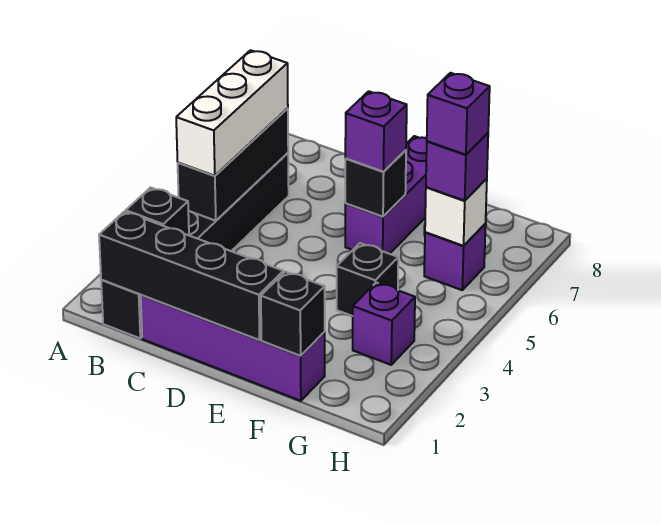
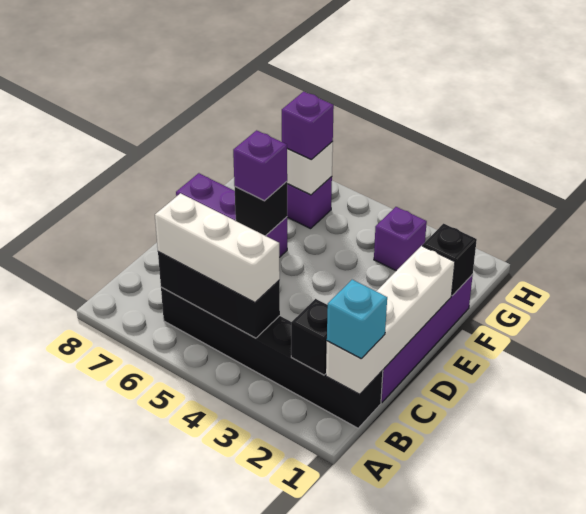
black brick B1:E1 level 2 -> white brick B1:E1 level 2
none -> cyan brick B1 level 3
black brick F4 level 1 -> none
purple brick G6 level 4 -> none

